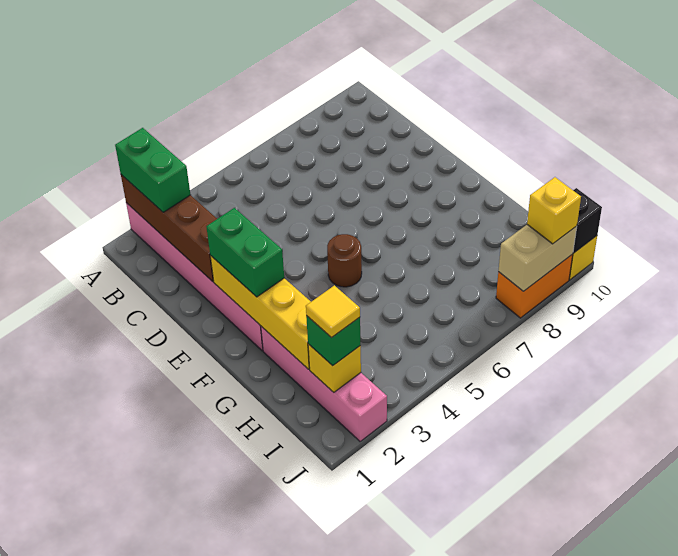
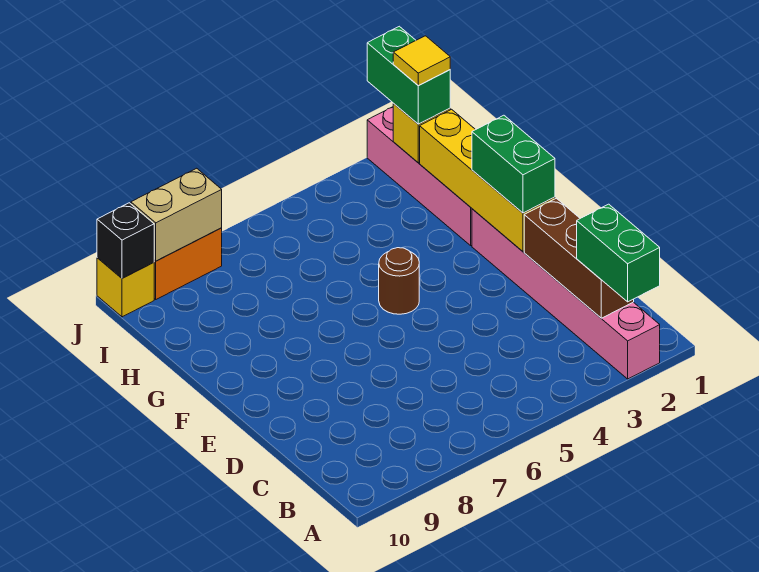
brown brick A2:D2 level 2 -> brown brick B2:D2 level 2
green brick I2 level 3 -> green brick I2:J2 level 3
yellow brick J9 level 3 -> none

